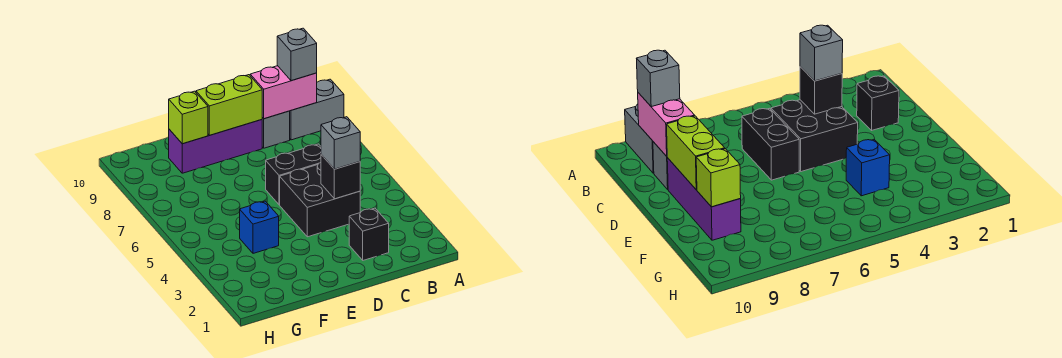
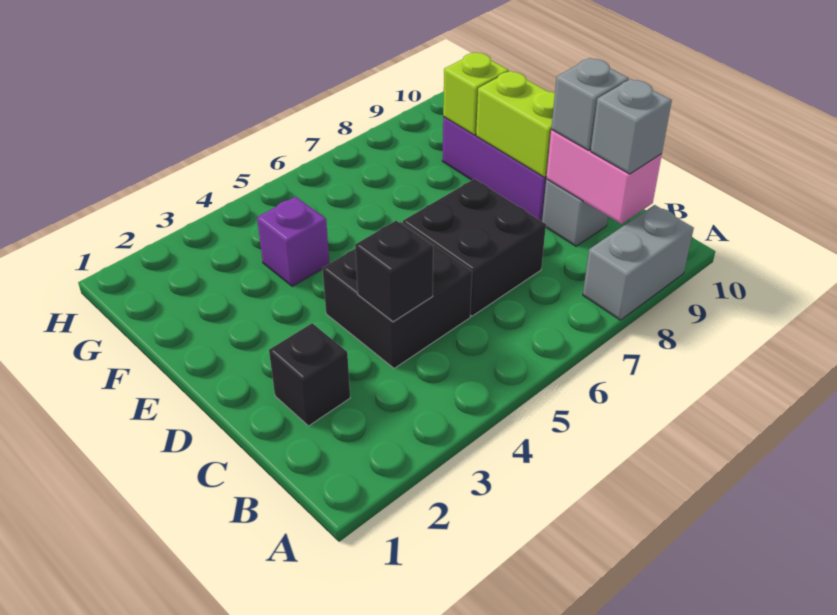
grey brick A9:B9 level 1 -> grey brick A8:A9 level 1
grey brick C4 level 3 -> grey brick C9 level 3
black brick C6:D6 level 1 -> black brick C6:D7 level 1
blue brick F4 level 1 -> purple brick F4 level 1

